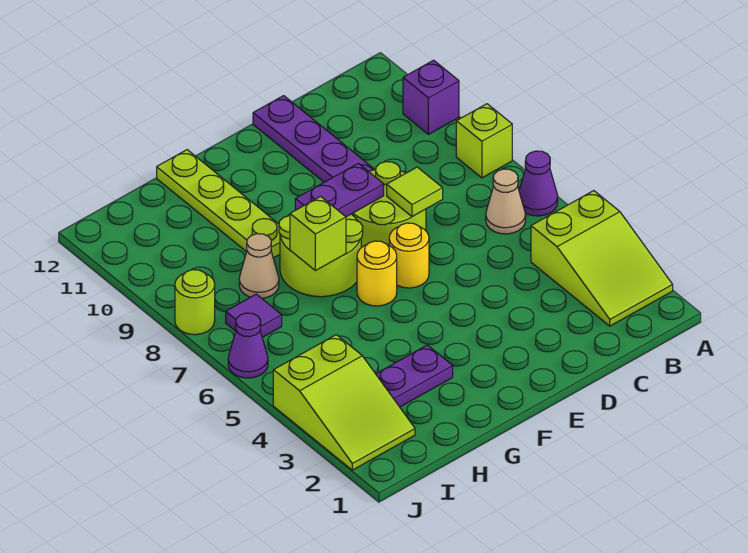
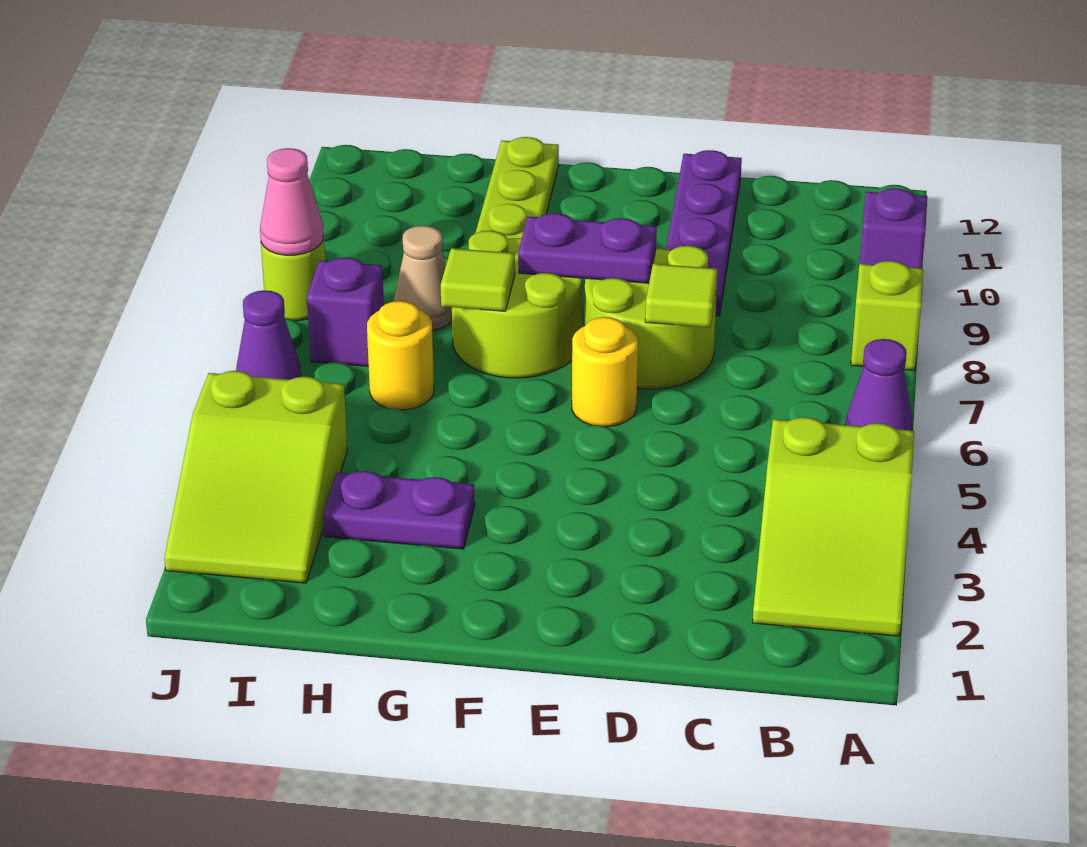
tan cone B6 level 1 -> none
yellow round brick F6 level 1 -> yellow round brick H6 level 1
lime brick G7 level 2 -> lime tile G7 level 2
purple tile I7 level 1 -> purple brick I7 level 1
none -> pink cone J8 level 2

